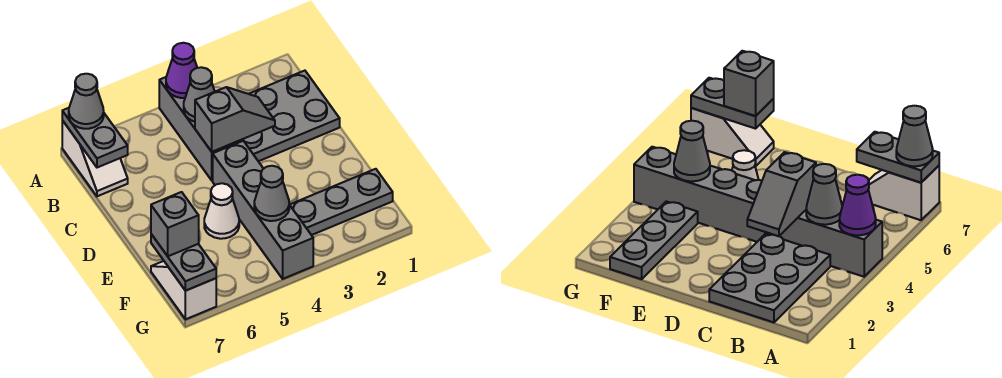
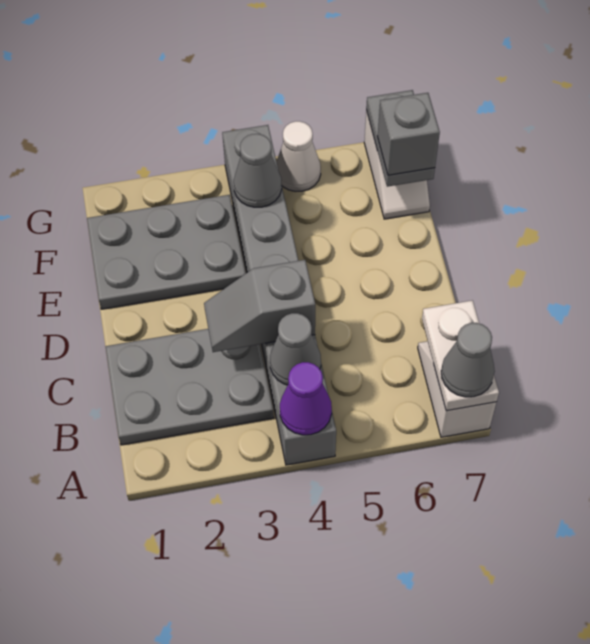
grey plate A7:B7 level 2 -> white plate A7:B7 level 2
white cone E5 level 1 -> white cone G5 level 1
grey plate F1:F3 level 1 -> grey plate E1:F3 level 1

